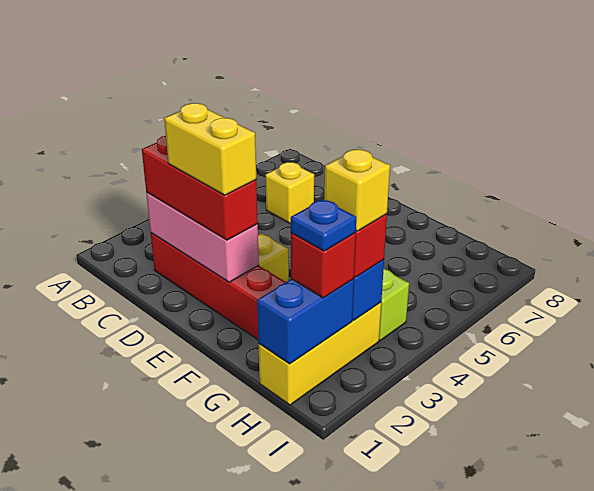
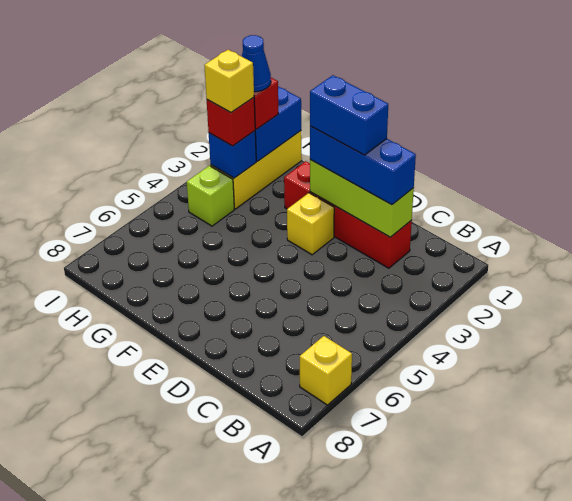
pink brick C2:E2 level 2 -> lime brick C2:E2 level 2
red brick C2:E2 level 3 -> blue brick C2:E2 level 3
yellow brick C6 level 1 -> yellow brick A7 level 1
yellow brick D2:E2 level 4 -> blue brick D2:E2 level 4
blue plate H2 level 4 -> blue cone H2 level 4

